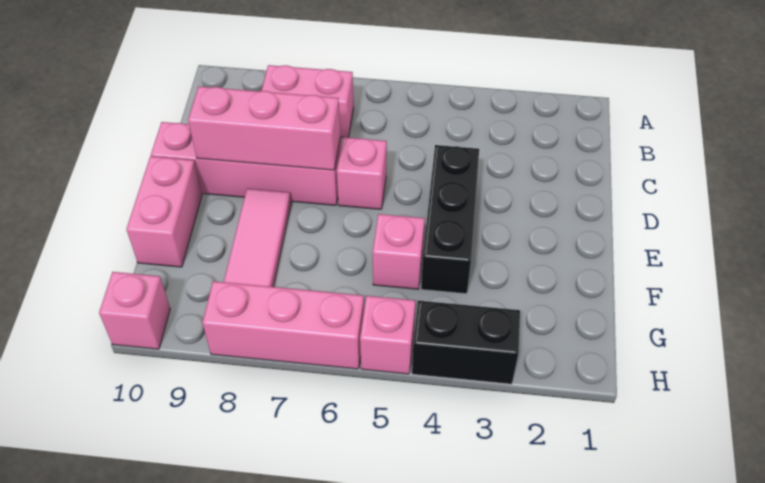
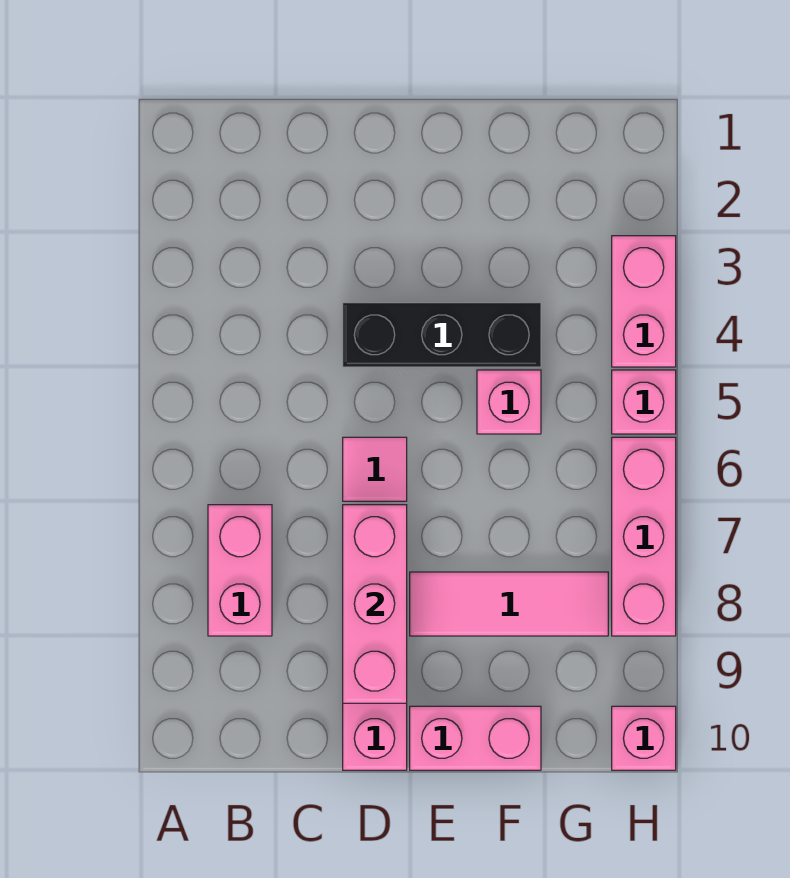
pink brick D6 level 1 -> pink tile D6 level 1
black brick H3:H4 level 1 -> pink brick H3:H4 level 1

